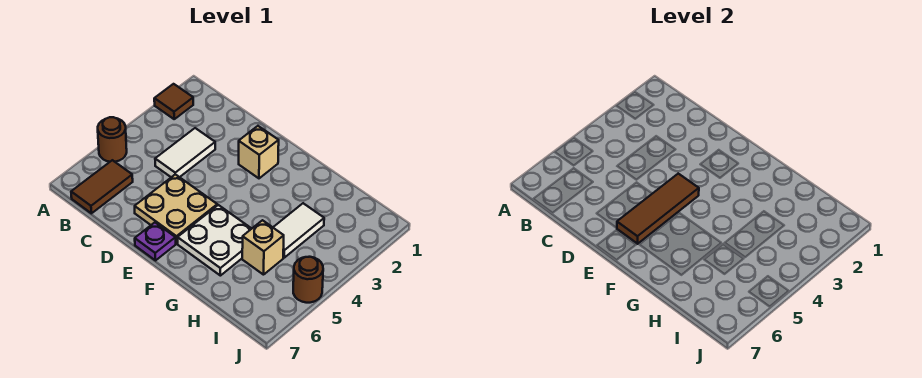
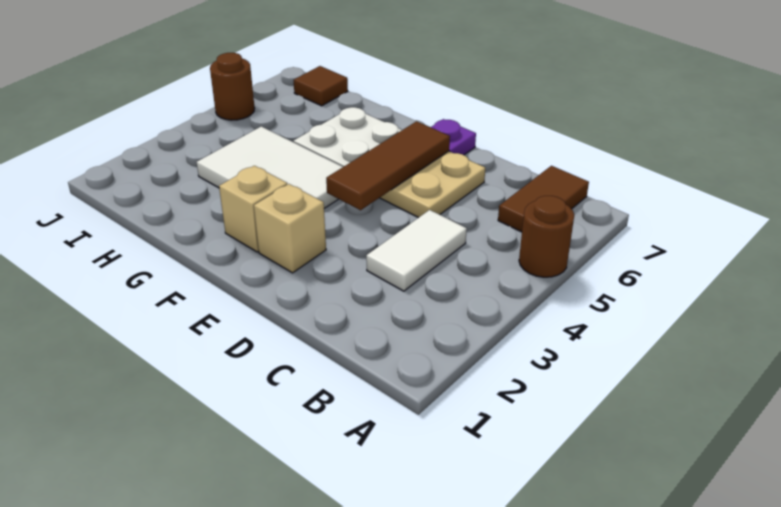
brown tile A2 level 1 -> brown tile I7 level 1
white tile H3:H4 level 1 -> white tile F3:H4 level 1
tan brick H5 level 1 -> tan brick F2 level 1

